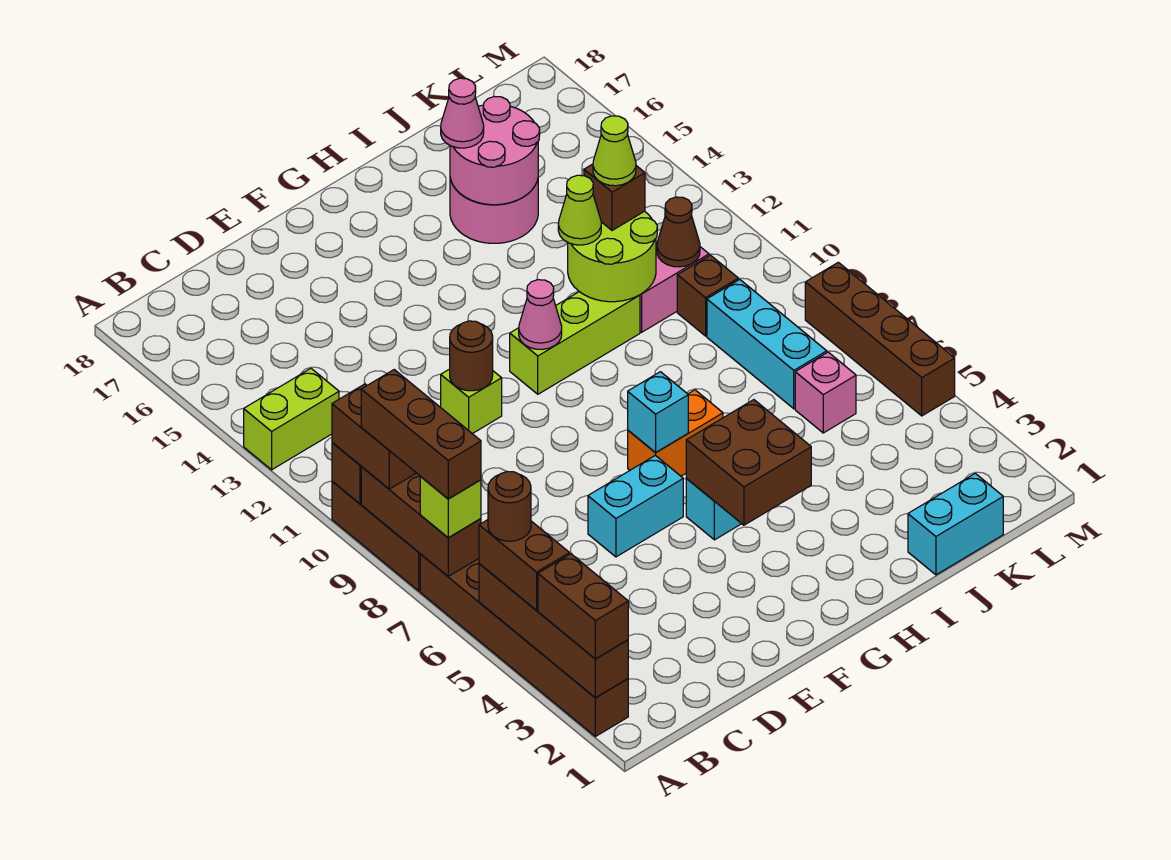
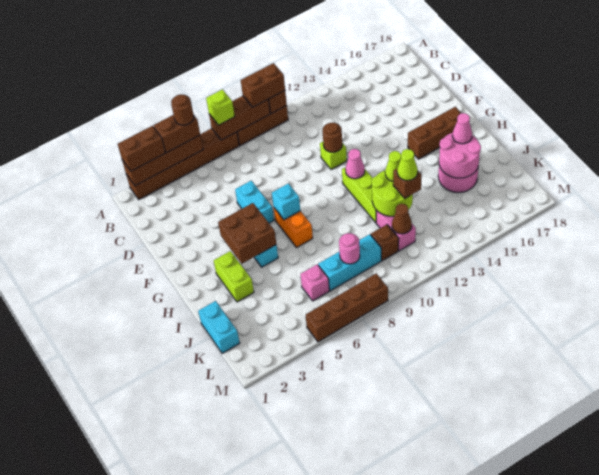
brown brick A7:A9 level 4 -> brown brick G15:G17 level 1
lime brick A13:B13 level 1 -> lime brick H3:I3 level 1
none -> pink round brick K8 level 2

